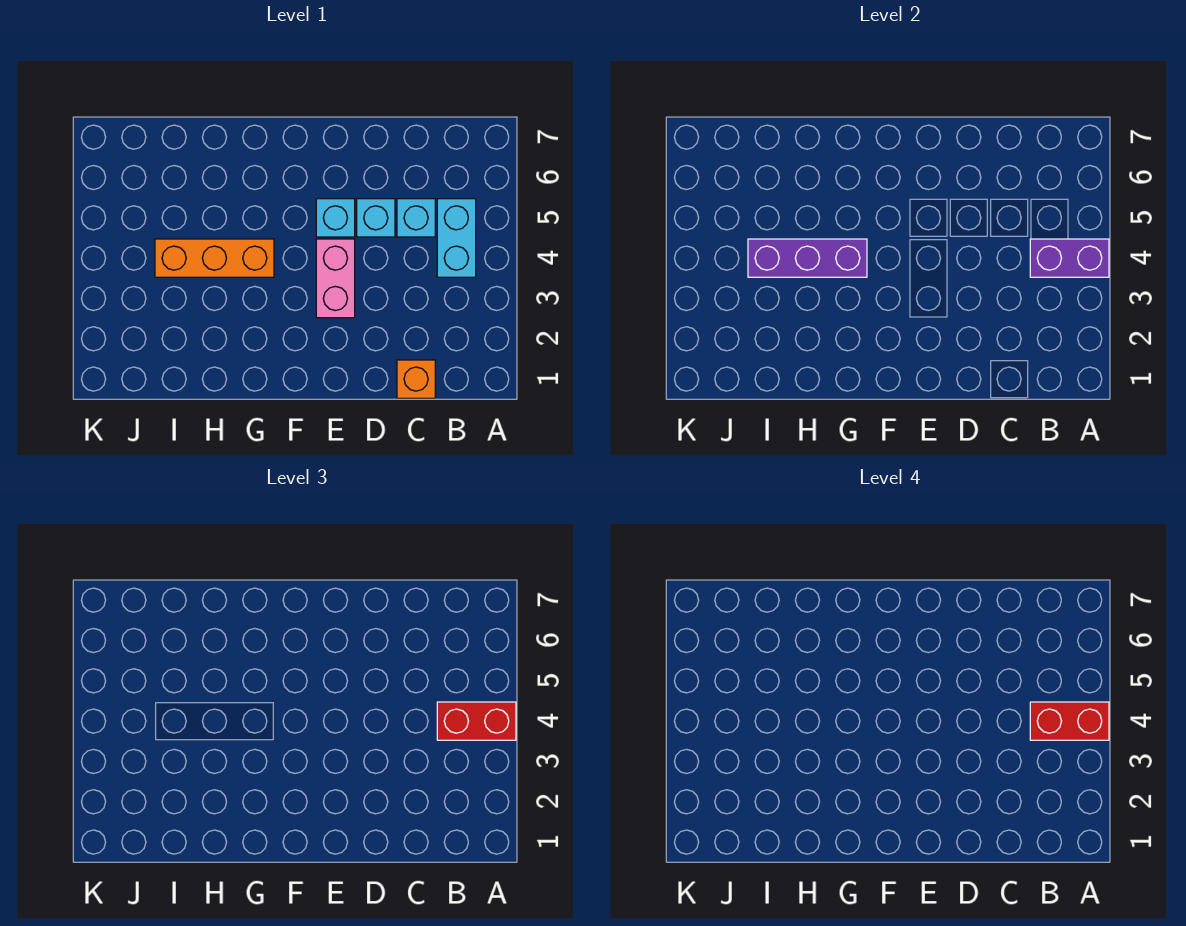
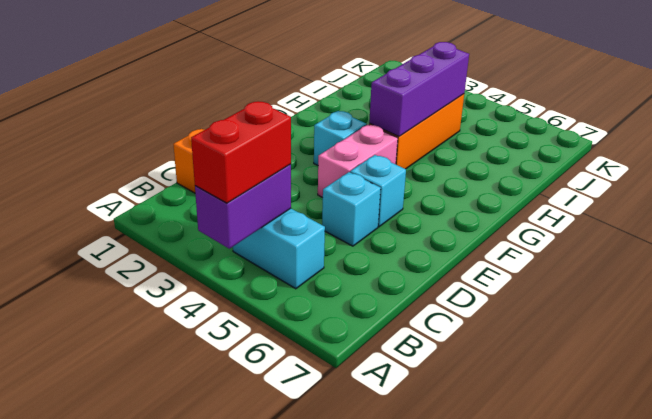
red brick A4:B4 level 4 -> none
cyan brick C5 level 1 -> cyan brick F3 level 1
pink brick E3:E4 level 1 -> pink brick E4:F4 level 1

